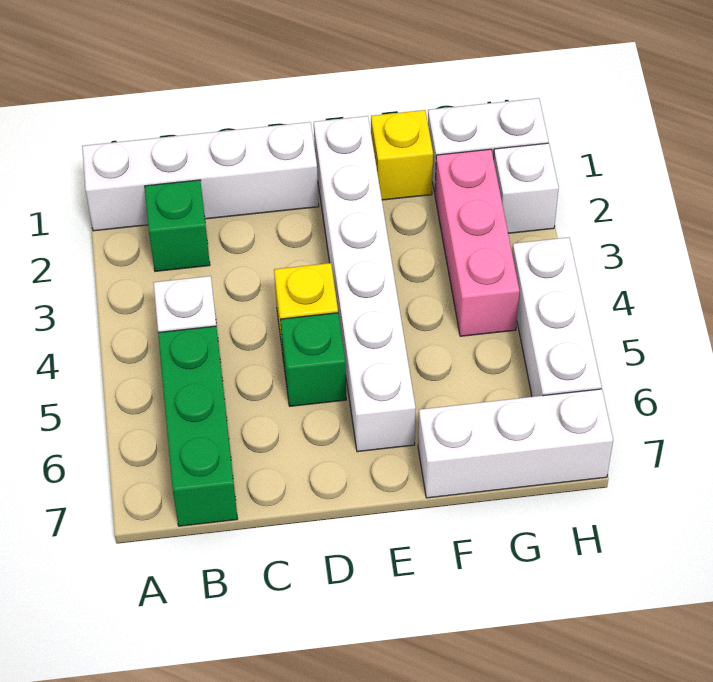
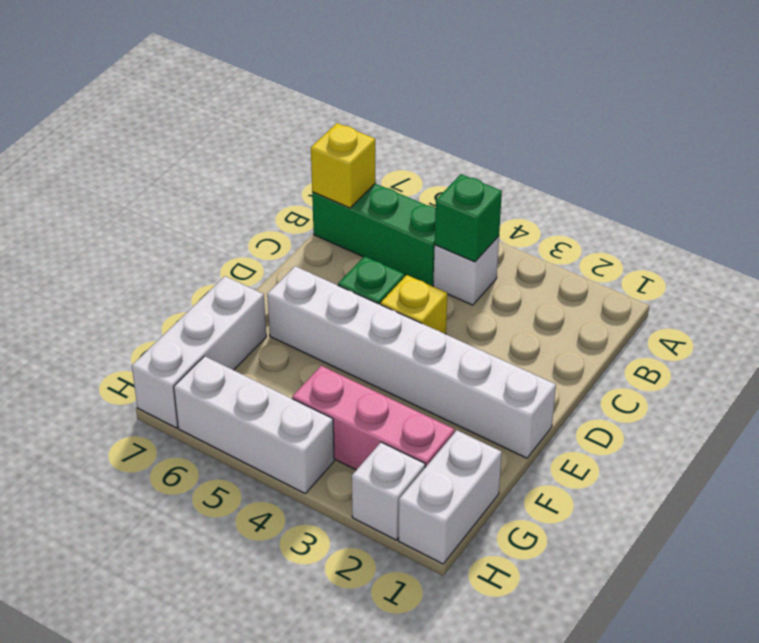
white brick A1:D1 level 1 -> none
green brick B2 level 1 -> green brick B4 level 2
yellow brick F1 level 1 -> yellow brick B7 level 2

